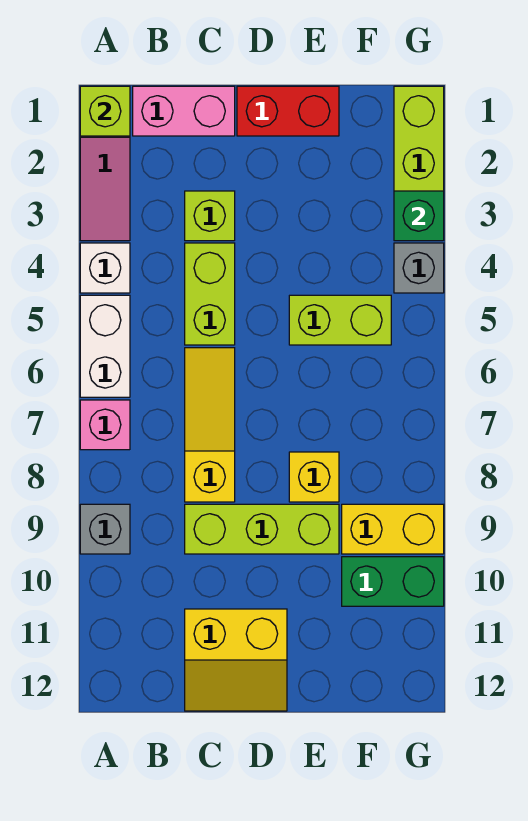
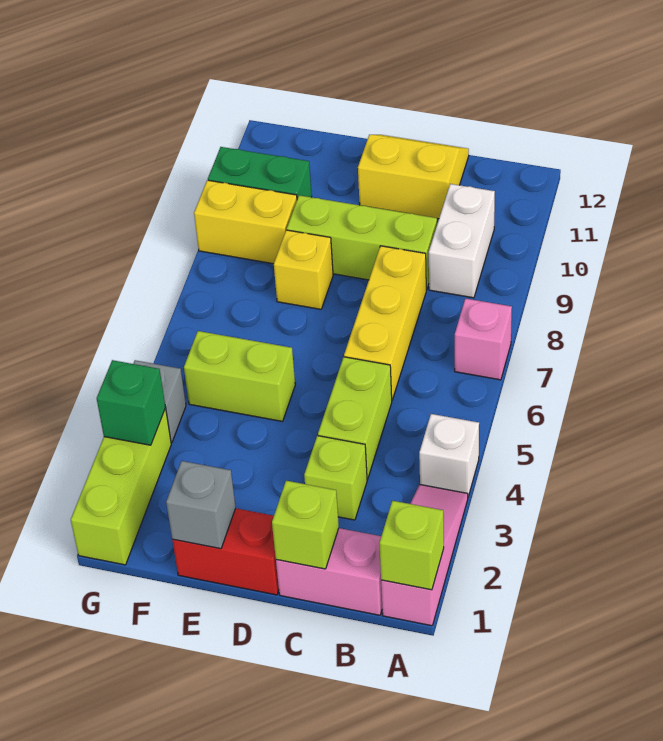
white brick A5:A6 level 1 -> white brick B9:B10 level 1
grey brick A9 level 1 -> grey brick E1 level 2
none -> lime brick C1 level 2
yellow slope C6:C8 level 1 top 8 -> yellow brick C6:C8 level 1

